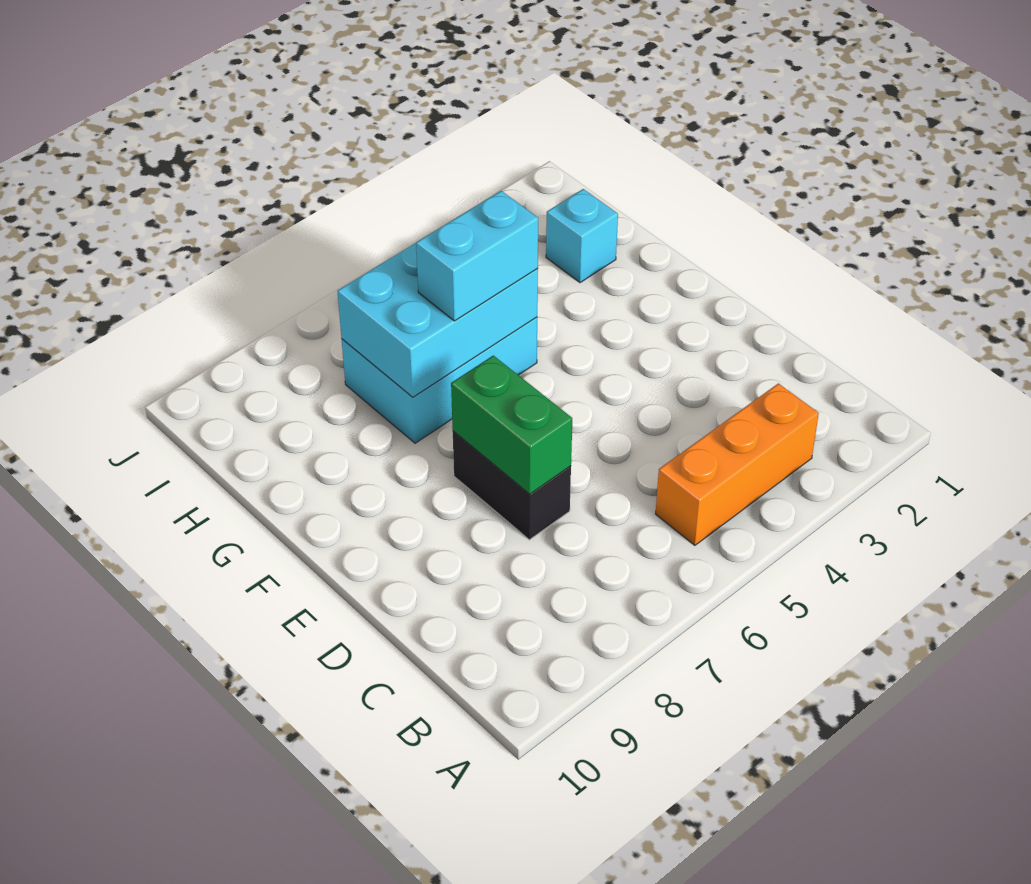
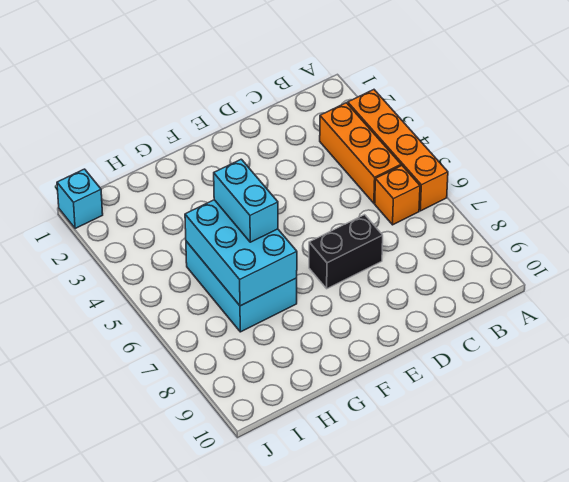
none -> orange brick A3:A6 level 1
none -> orange brick B6 level 1
green brick D7:E7 level 2 -> none
cyan brick H2 level 1 -> cyan brick J1 level 1

